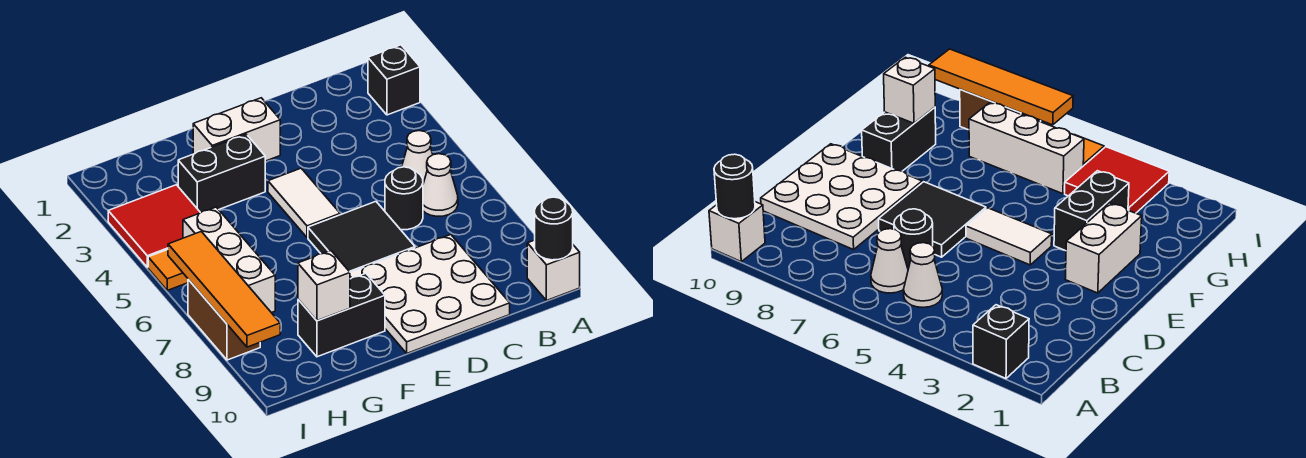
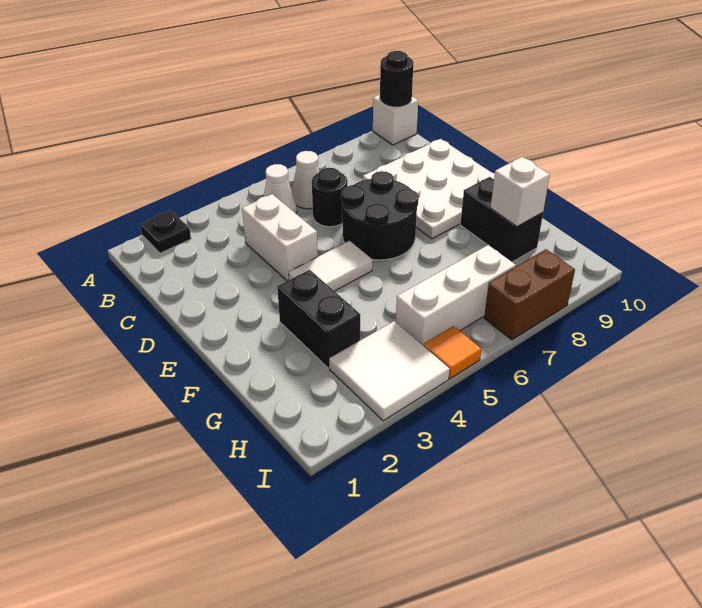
black brick A2 level 1 -> black plate A2 level 1
black tile D6:E7 level 1 -> black round brick D6:E7 level 1
white brick E2:F2 level 1 -> white brick C4:D4 level 1
red tile H3:I4 level 1 -> white tile H3:I4 level 1
orange tile I6:I9 level 2 -> none

